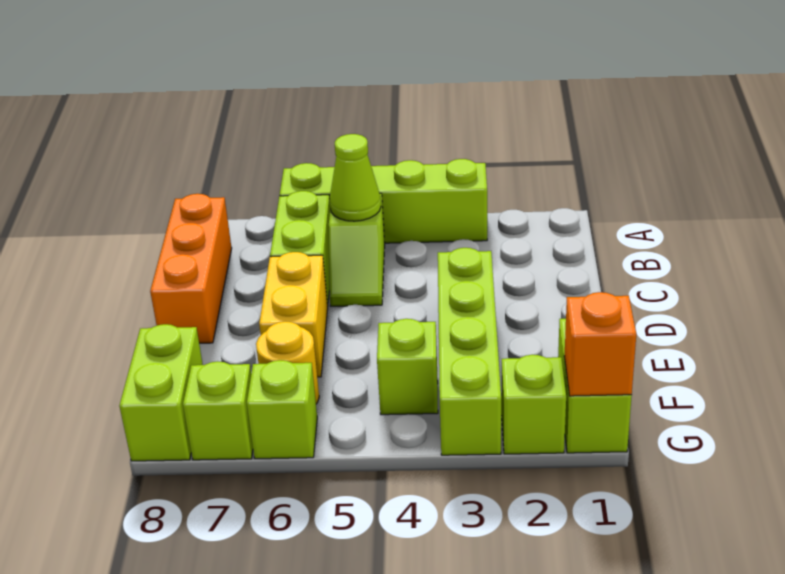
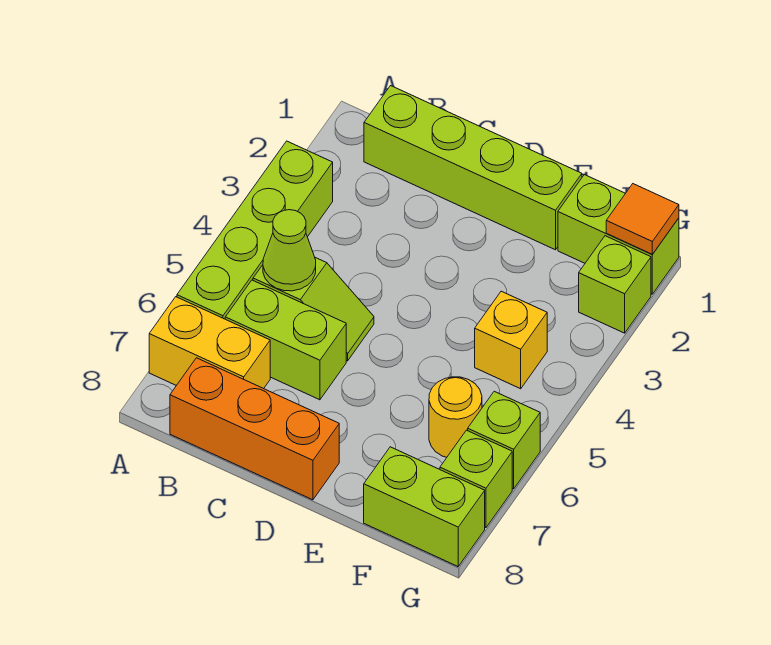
lime brick D3:G3 level 1 -> lime brick B1:E1 level 1
yellow brick D6:E6 level 1 -> yellow brick A7:B7 level 1
lime brick F4 level 1 -> yellow brick F4 level 1
orange brick G1 level 2 -> orange tile G1 level 2

